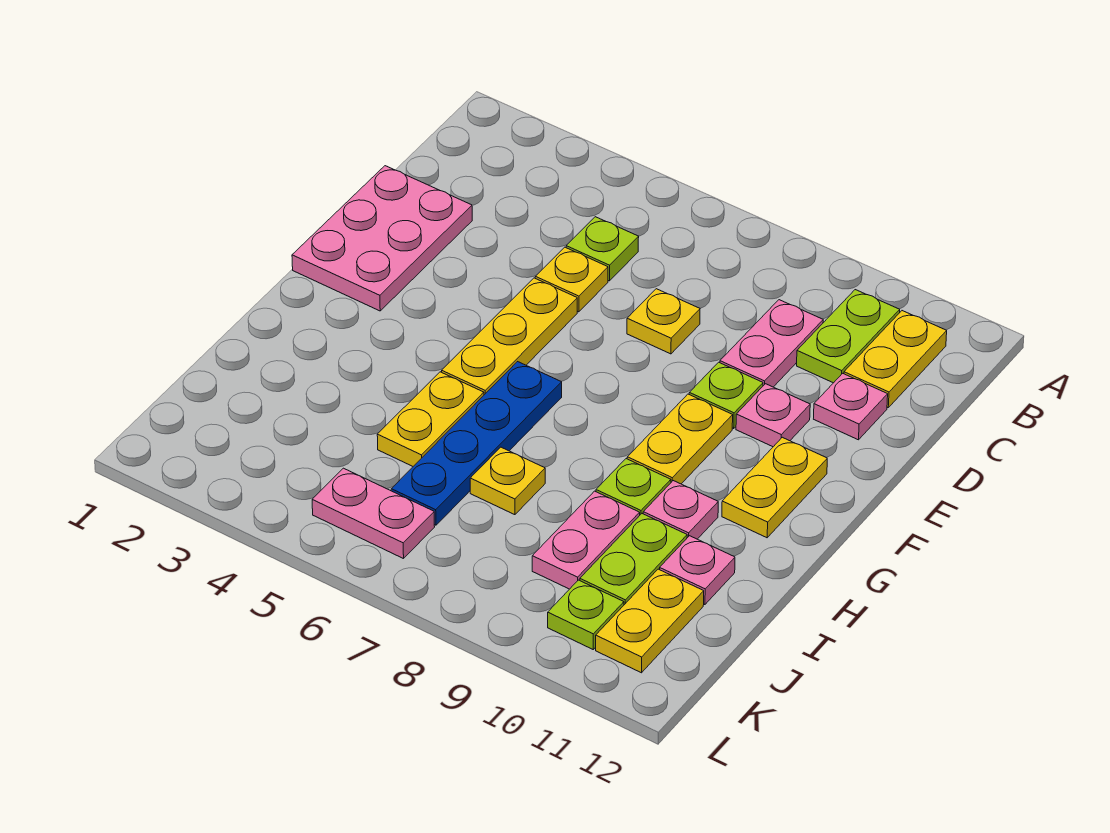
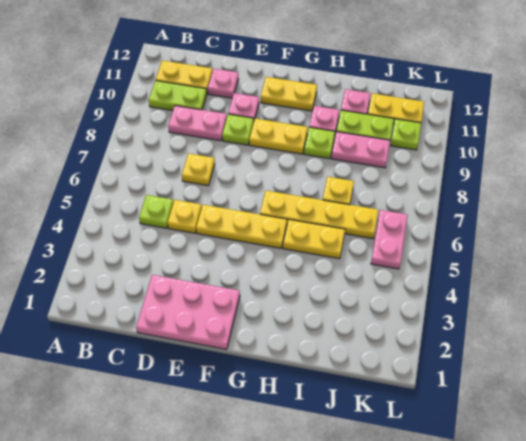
blue plate G6:J6 level 1 -> yellow plate G6:J6 level 1

